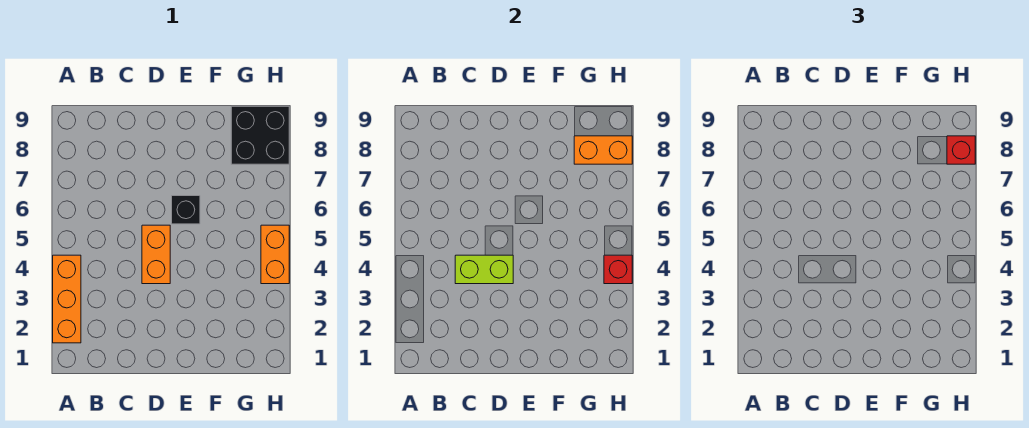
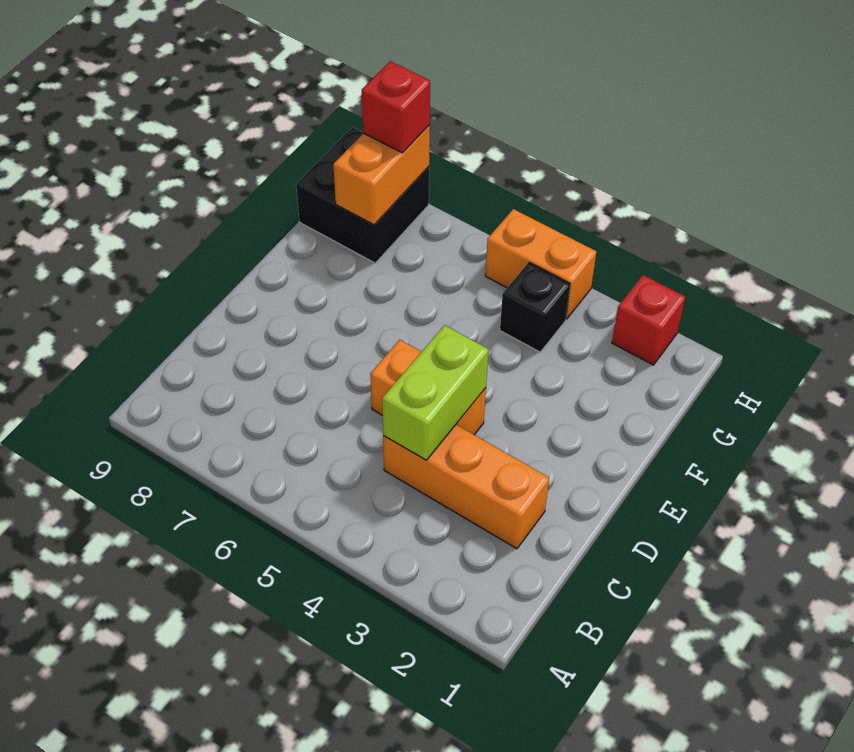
orange brick A2:A4 level 1 -> orange brick C2:C4 level 1
black brick E6 level 1 -> black brick G4 level 1
red brick H4 level 2 -> red brick H2 level 1

